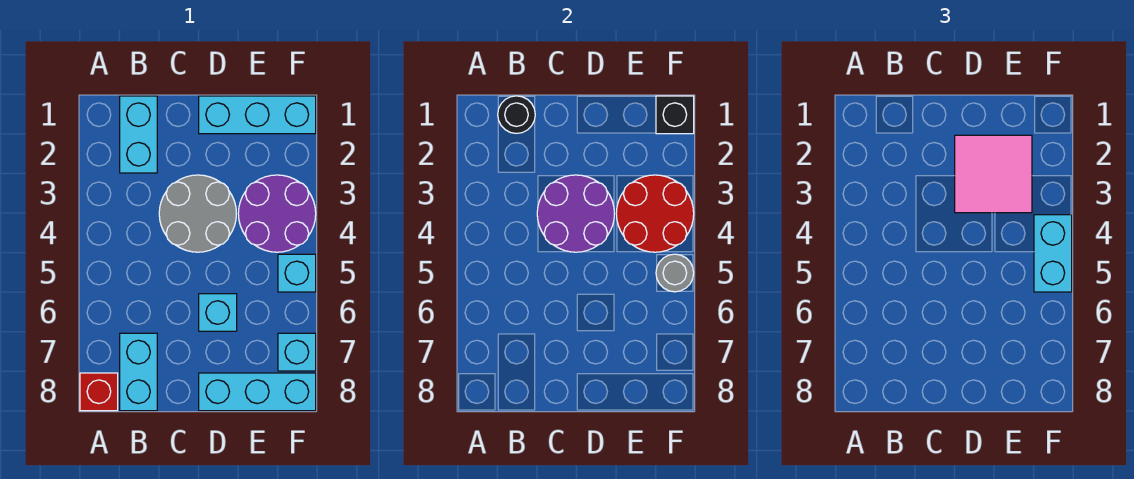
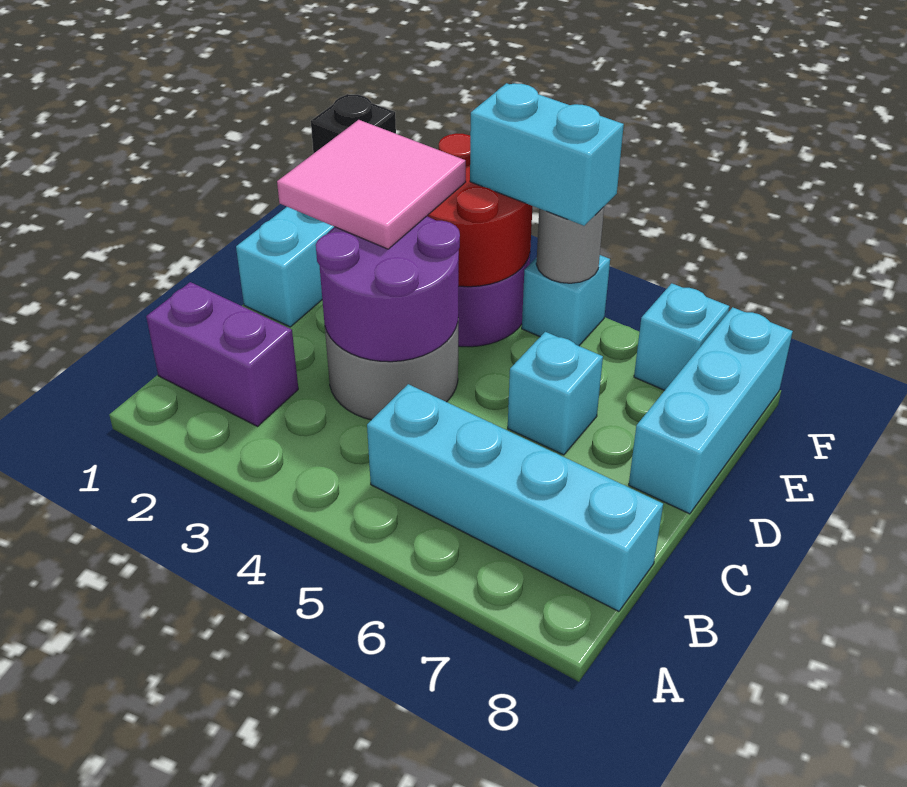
red brick A8 level 1 -> none
cyan brick B1:B2 level 1 -> purple brick B1:B2 level 1
black round brick B1 level 2 -> none
cyan brick B7:B8 level 1 -> cyan brick B5:B8 level 1

